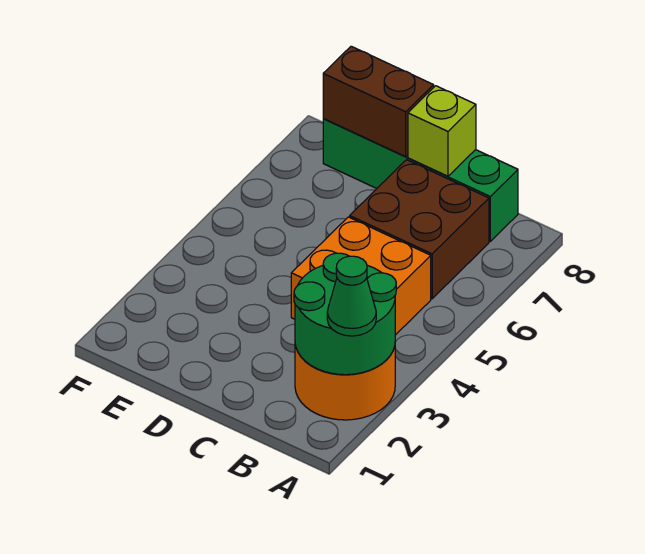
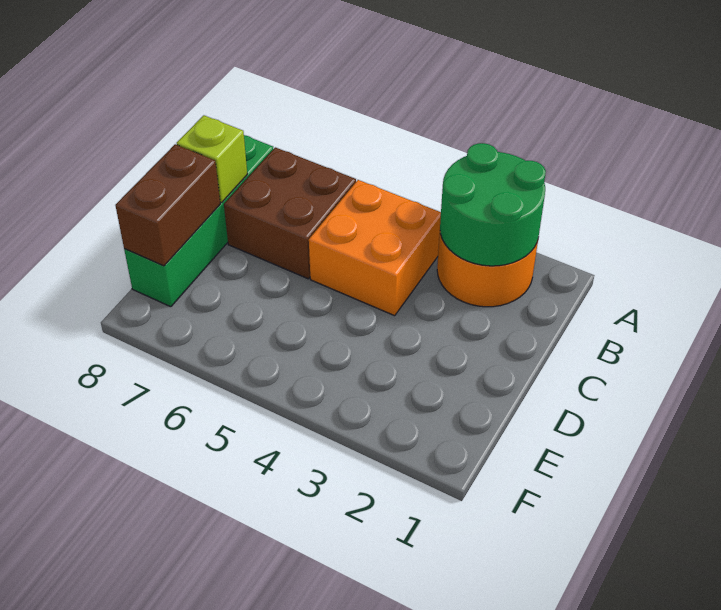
green cone A2 level 3 -> none

